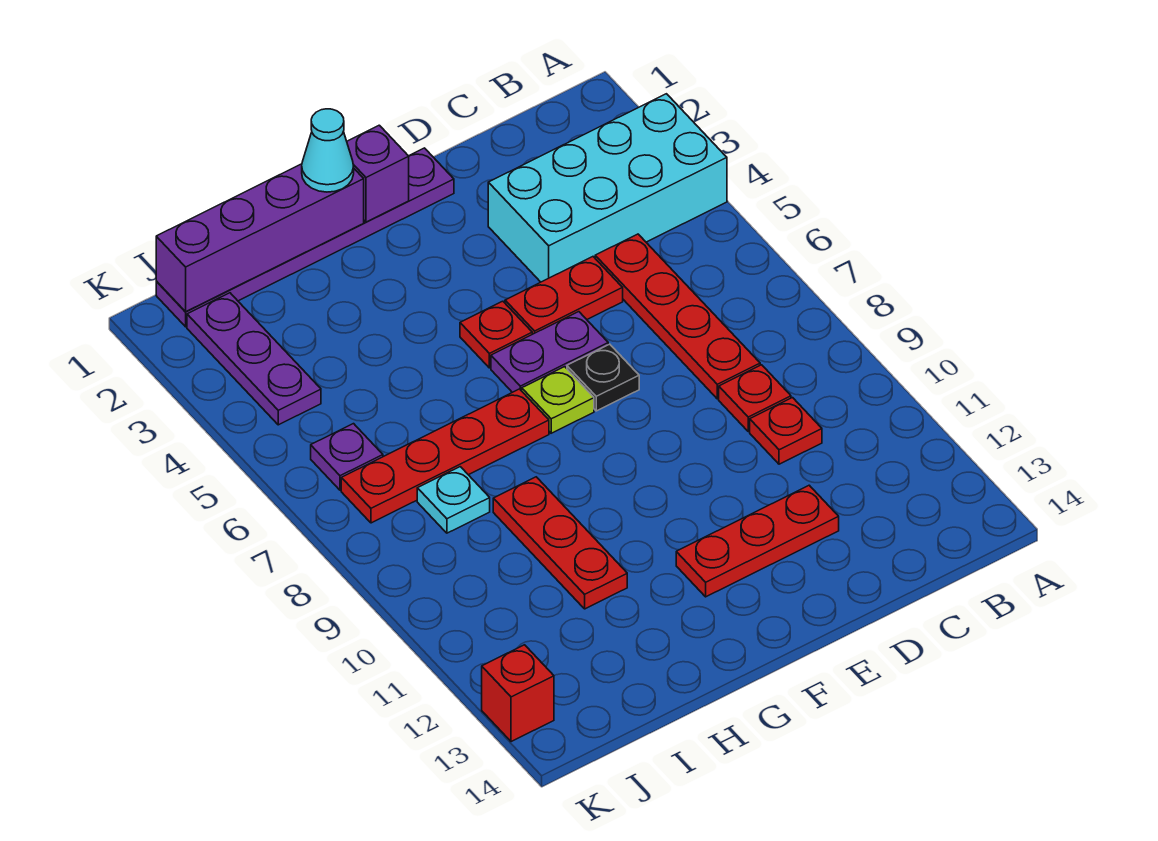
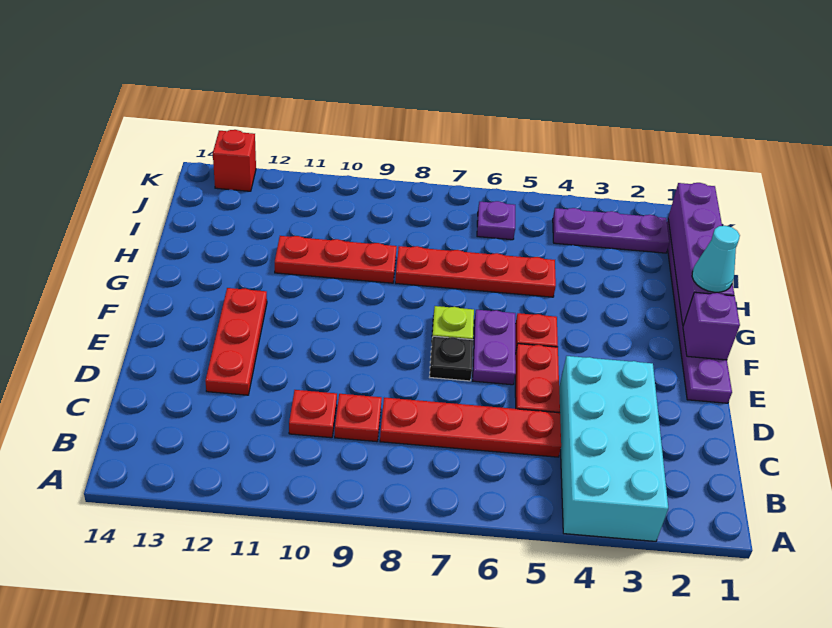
red plate G7:J7 level 1 -> red plate H5:H8 level 1
cyan plate I8 level 1 -> none

